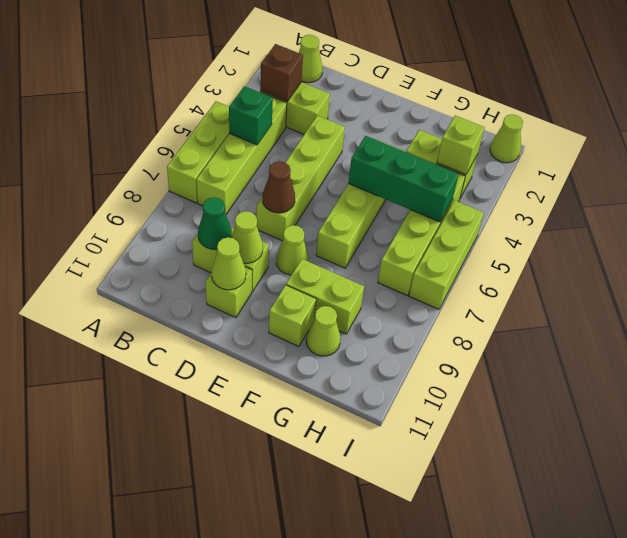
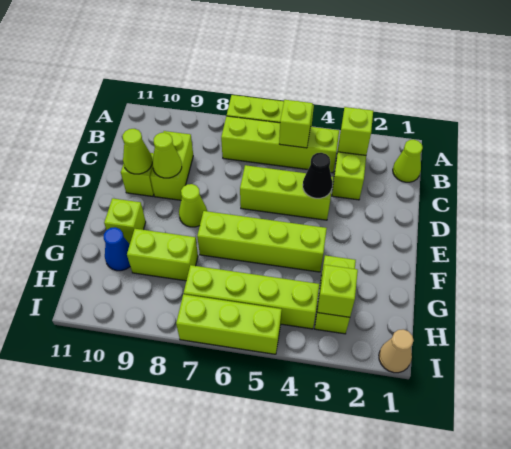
brown brick B3 level 2 -> lime brick B3 level 2
green brick B5 level 2 -> lime brick B5 level 2
green cone C9 level 2 -> none
lime brick D4:D7 level 1 -> lime brick D4:D6 level 1
none -> black cone D4 level 2
brown cone D7 level 2 -> none
green brick F5:H5 level 2 -> none
lime brick F9:G9 level 1 -> lime brick G8:G9 level 1
lime cone G10 level 1 -> blue cone G10 level 1
lime cone I1 level 1 -> tan cone I1 level 1

